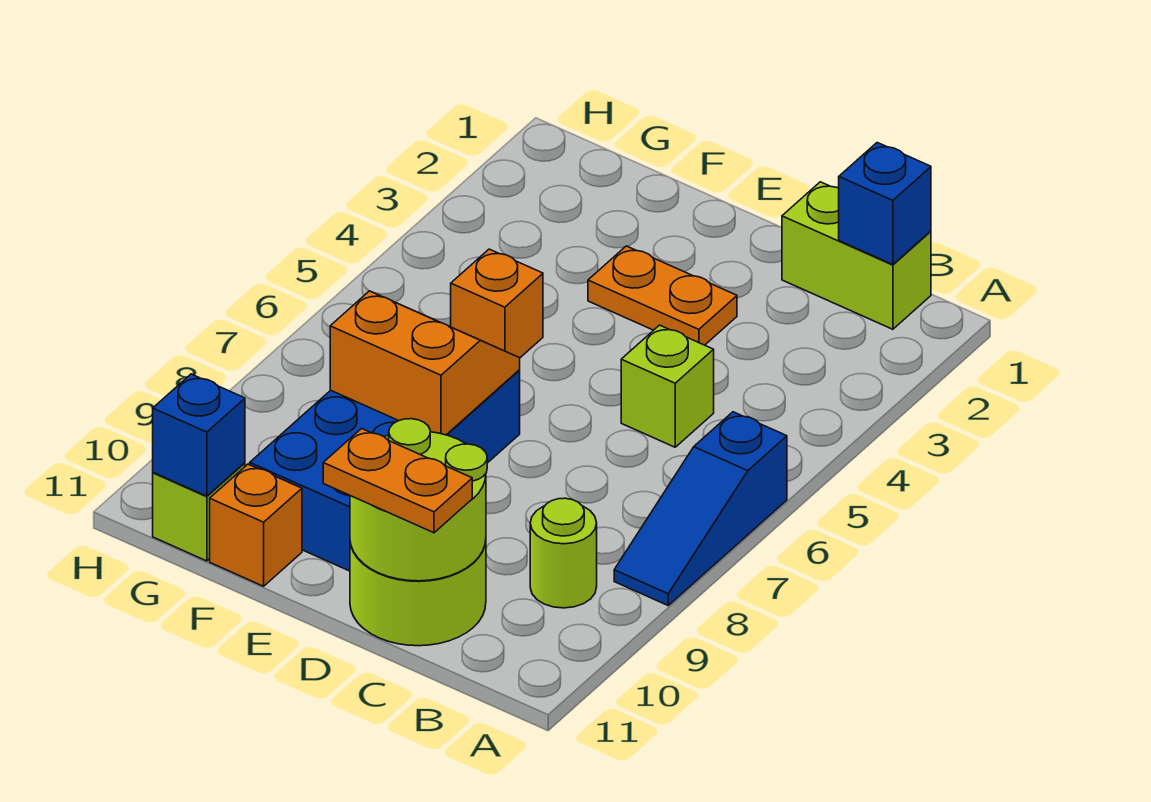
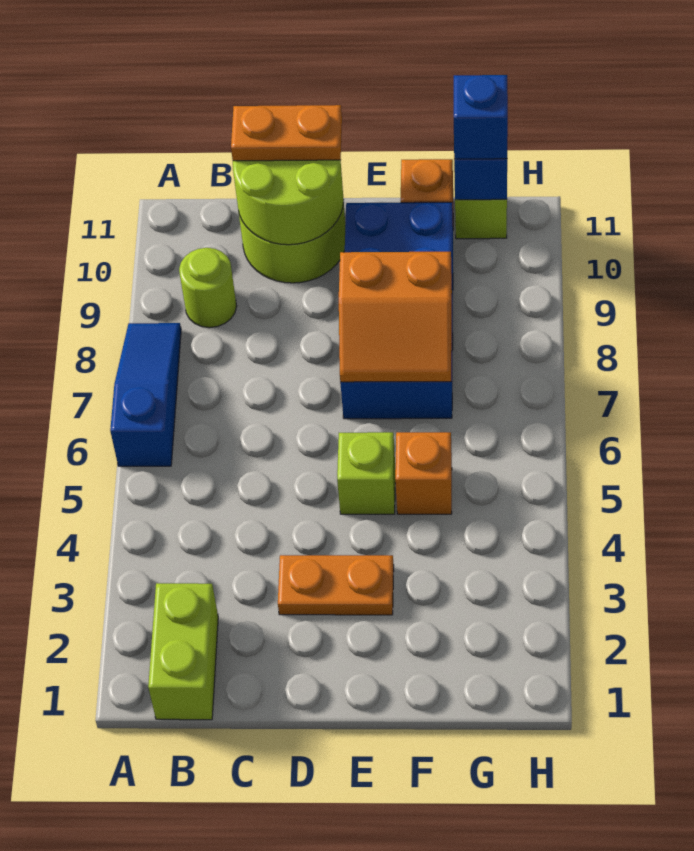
lime brick B1:C1 level 1 -> lime brick B1:B2 level 1
blue brick B1 level 2 -> blue brick G11 level 3
lime brick C5 level 1 -> lime brick E5 level 1

